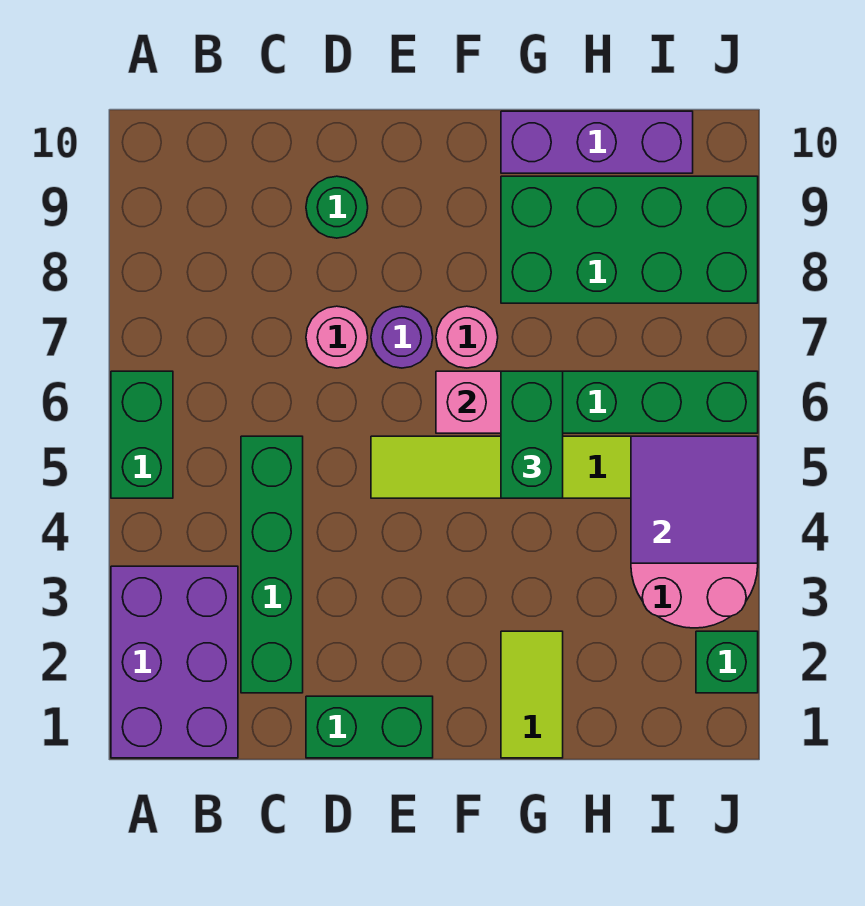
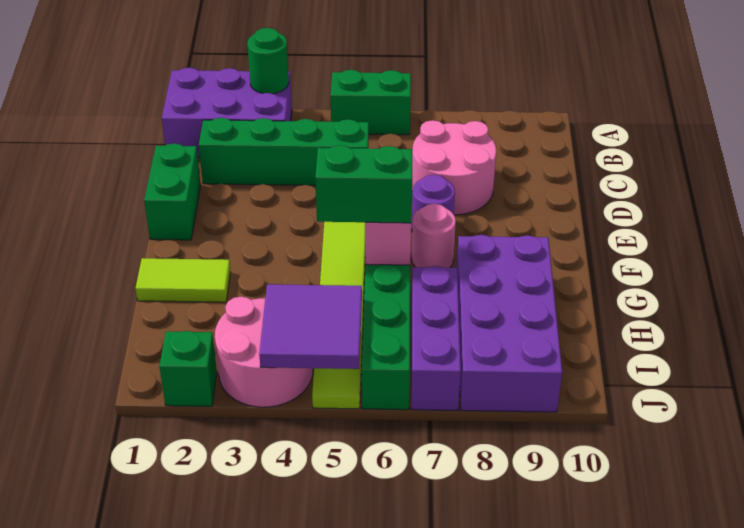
pink round brick D7 level 1 -> pink round brick C7:D8 level 1
green round brick D9 level 1 -> green round brick A3 level 2
green brick G8:J9 level 1 -> purple brick G8:J9 level 1
purple brick G10:I10 level 1 -> purple brick H7:J7 level 1

